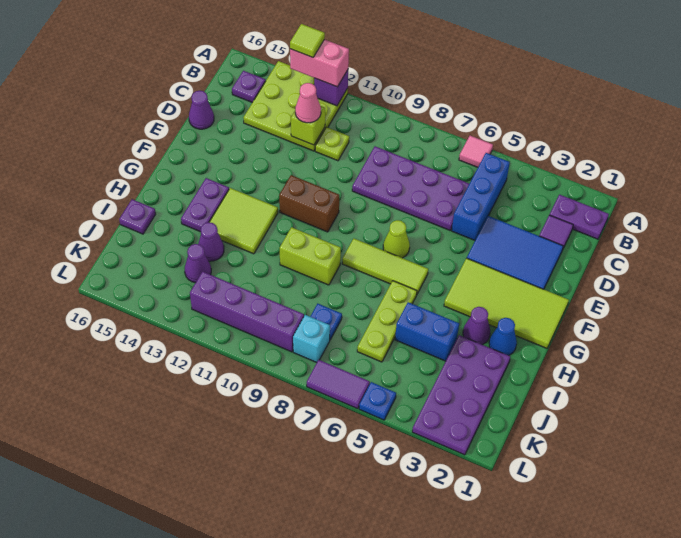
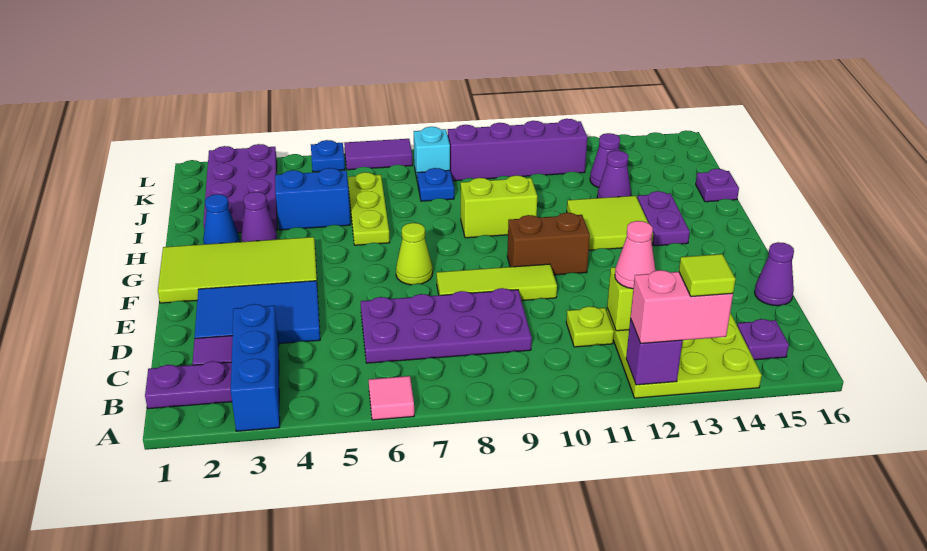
blue brick B5:D5 level 1 -> blue brick A3:C3 level 1
lime tile G6:G8 level 1 -> lime tile E8:E10 level 1

